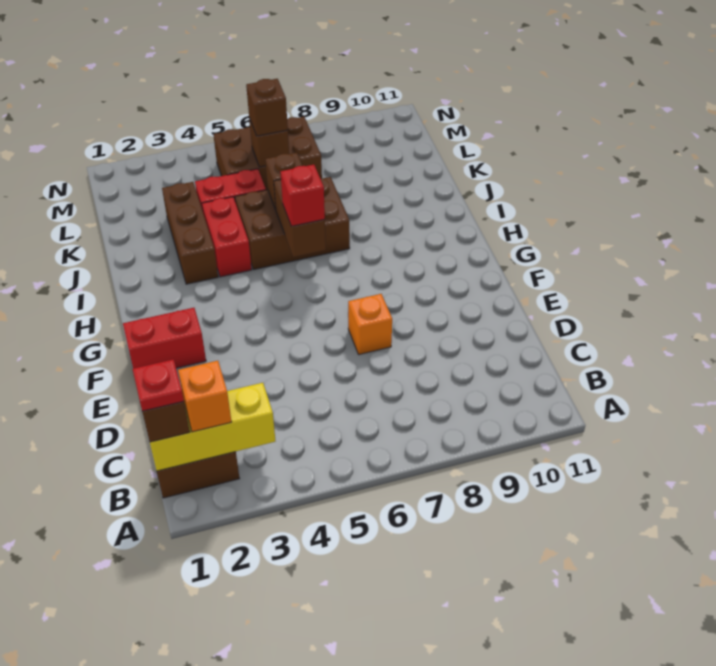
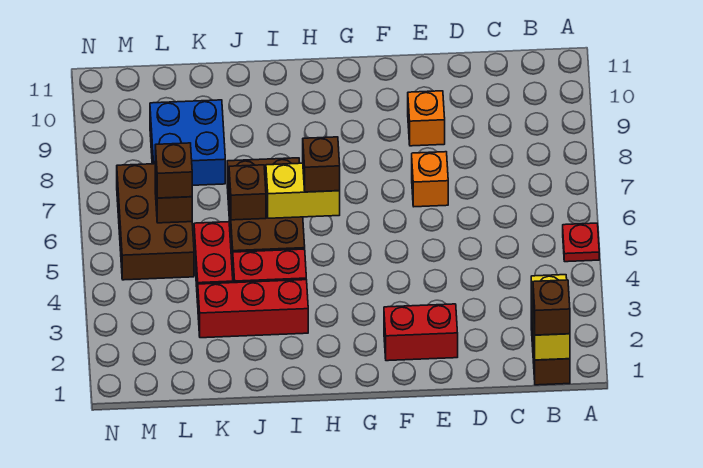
yellow brick B1:B3 level 2 -> yellow brick B1:B2 level 2
red plate B1 level 4 -> red plate A5 level 1
orange brick B2 level 3 -> orange brick E9 level 1
red brick F1:F2 level 1 -> red brick E2:F2 level 1
brown brick H6:I6 level 2 -> yellow brick H6:I6 level 2
red brick H6 level 3 -> brown brick H6 level 3
brown brick I3:K3 level 1 -> red brick I3:K3 level 1
none -> blue brick K8:L9 level 1

